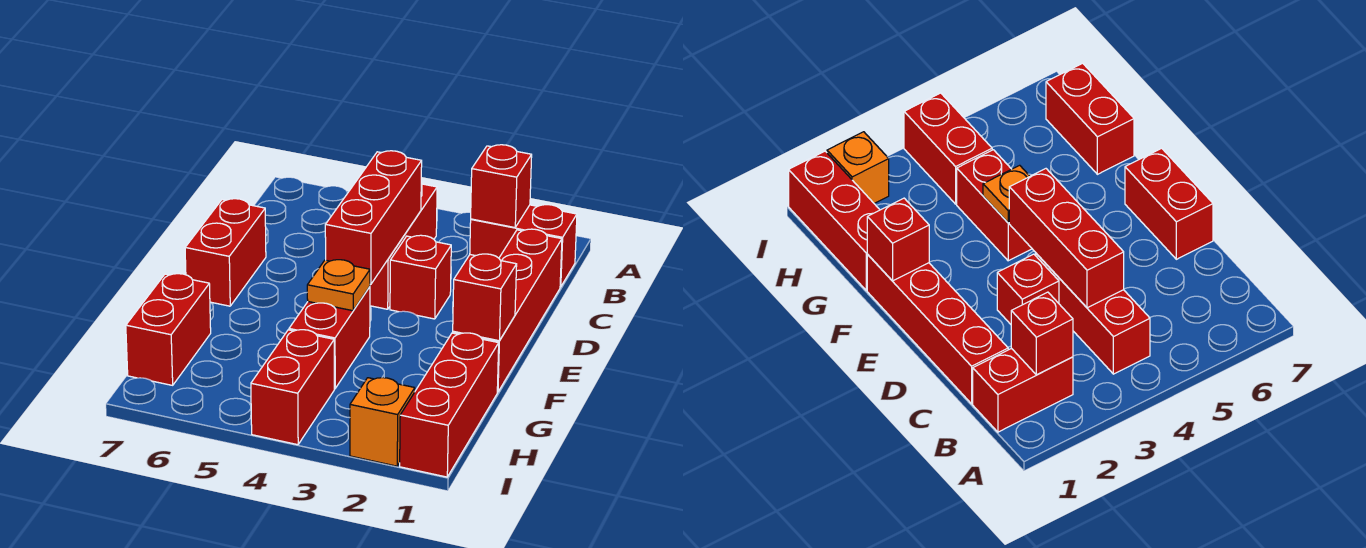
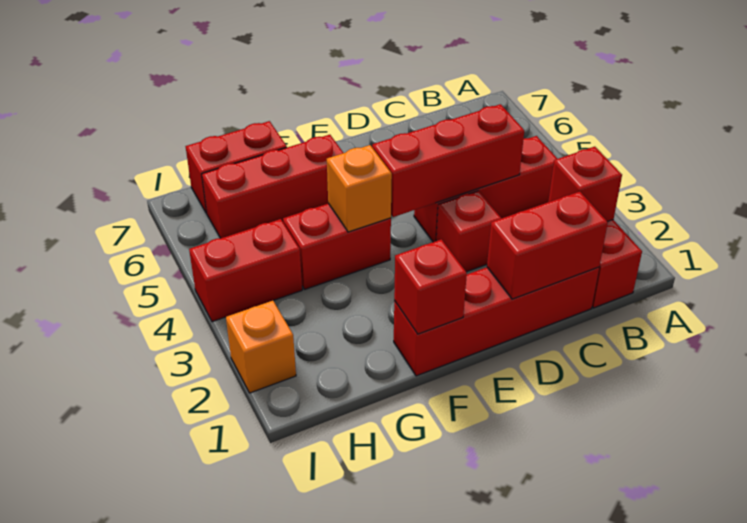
red brick D7:E7 level 1 -> red brick C1:D1 level 2
orange plate F4 level 2 -> orange brick F4 level 2
red brick G1:I1 level 1 -> red brick F6:H6 level 1

